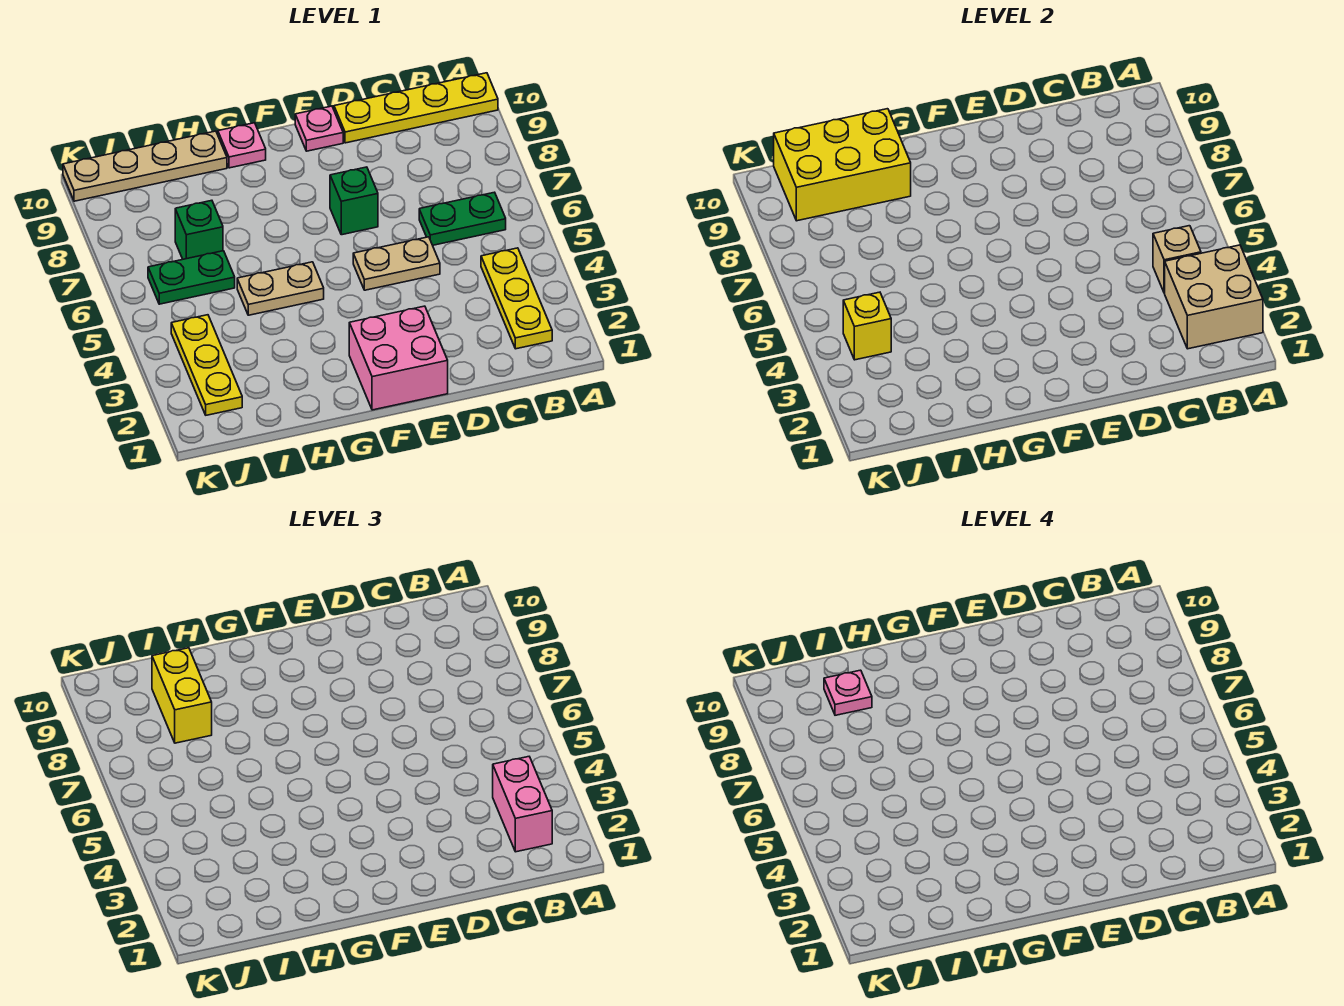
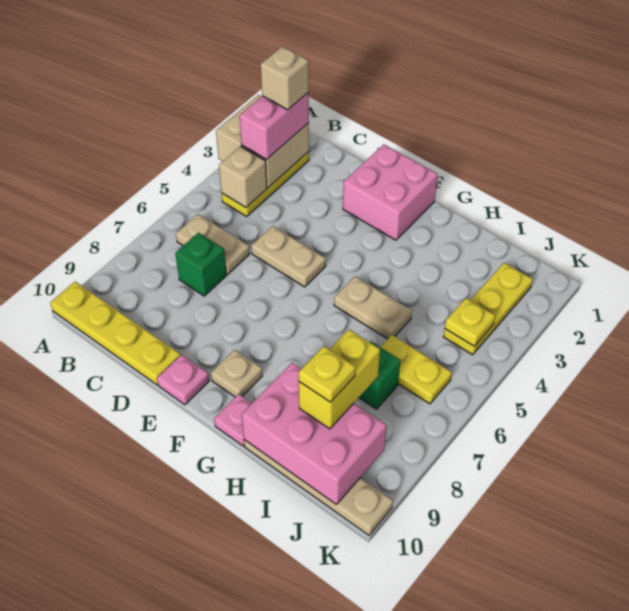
none -> tan brick B2 level 4
green plate B6:C6 level 1 -> tan plate B6:C6 level 1
green brick E7 level 1 -> green brick C7 level 1
none -> tan plate F9 level 1
yellow brick H9:J10 level 2 -> pink brick H9:J10 level 2
green plate I6:J6 level 1 -> yellow plate I6:J6 level 1
pink plate I9 level 4 -> yellow plate I9 level 4
yellow brick J4 level 2 -> yellow plate J4 level 2

